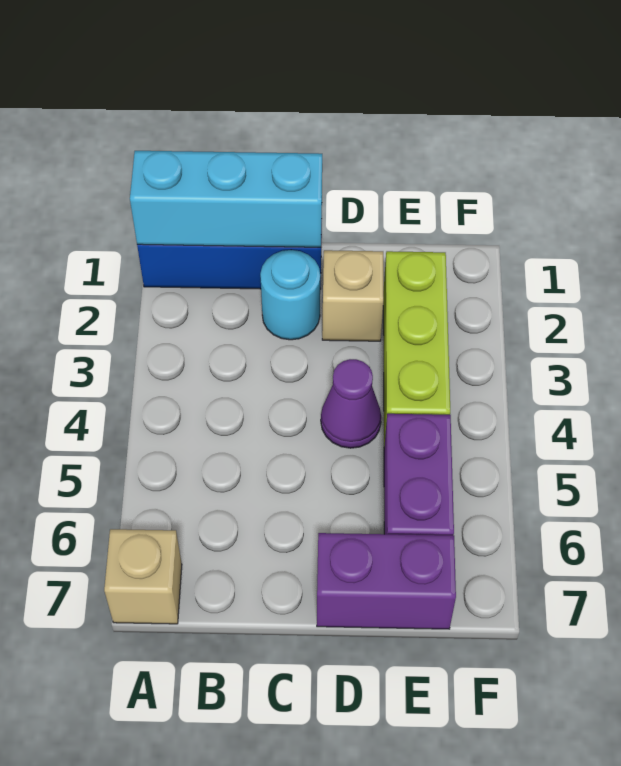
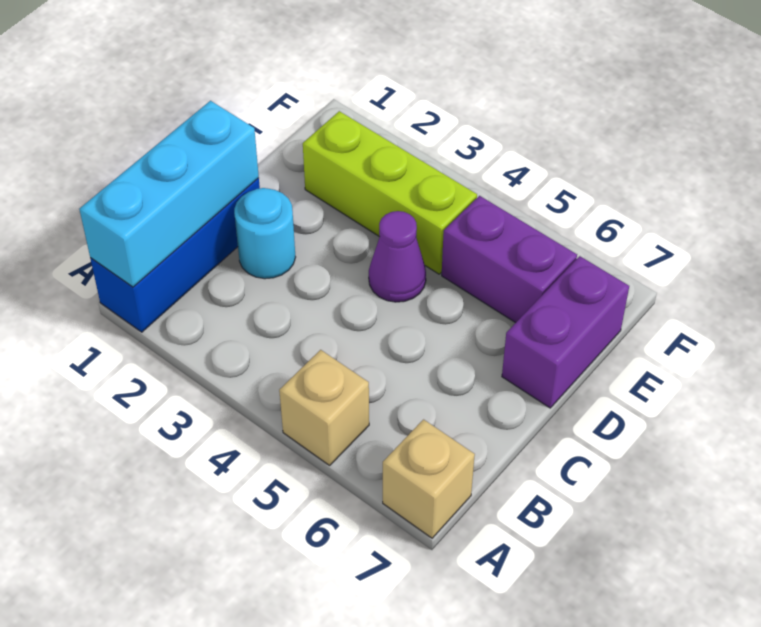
tan brick D2 level 1 -> tan brick A5 level 1

